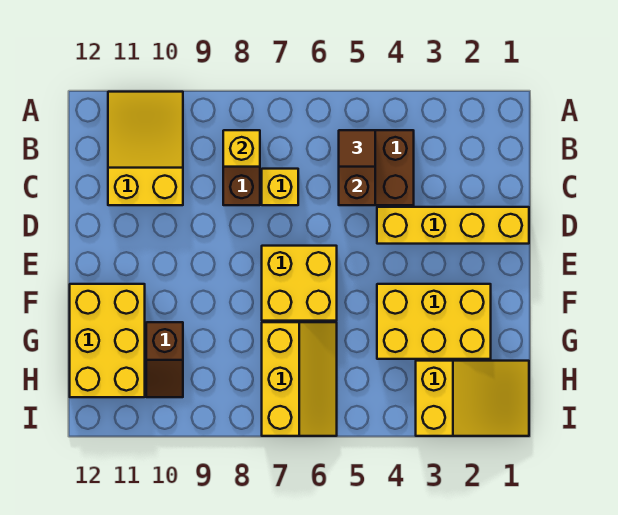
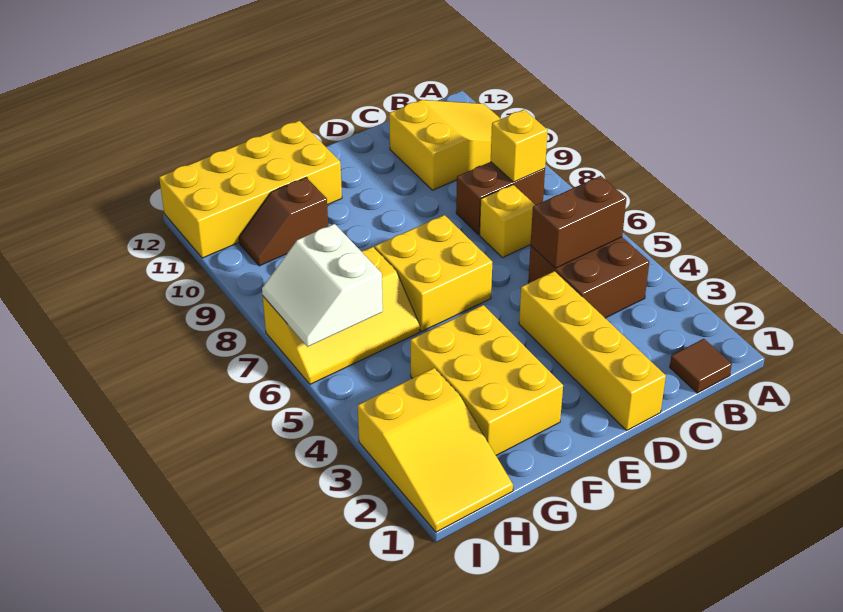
brown tile B5 level 3 -> brown tile B1 level 1
yellow brick F11:H12 level 1 -> yellow brick F11:I12 level 1
none -> white slope H6:I7 level 2 top H

